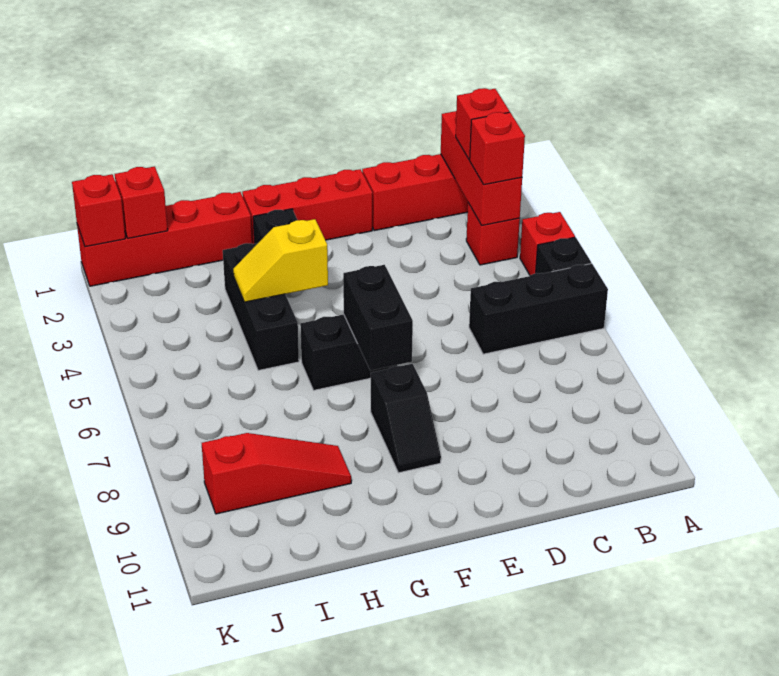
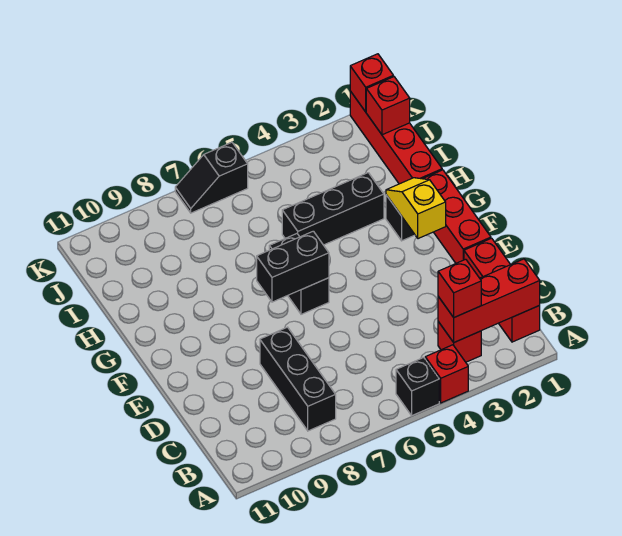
black brick A6:C6 level 1 -> black brick B8:D8 level 1
red brick B2 level 3 -> none
black slope F8:F9 level 1 top 8 -> black slope K6:K7 level 1 top 6
yellow slope G4:H4 level 2 top G -> yellow slope F2:G2 level 2 top F
red slope H9:J9 level 1 top J -> none

